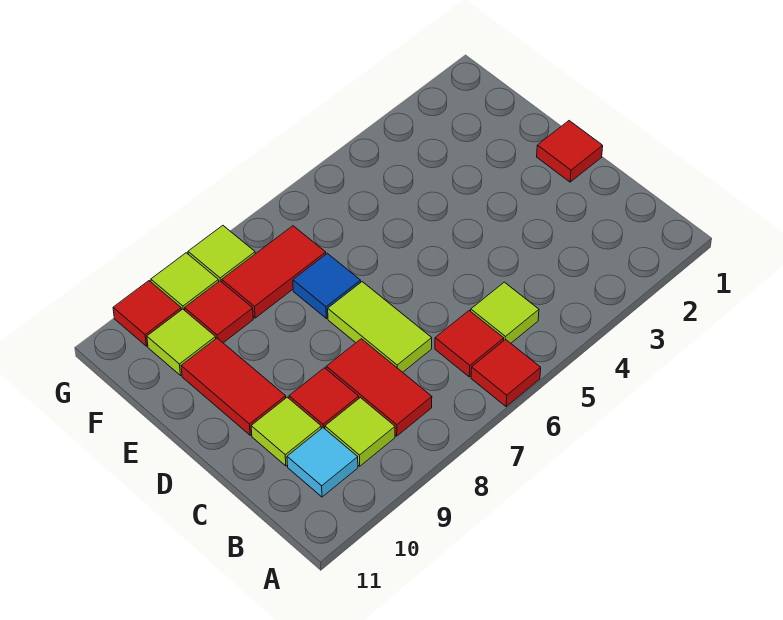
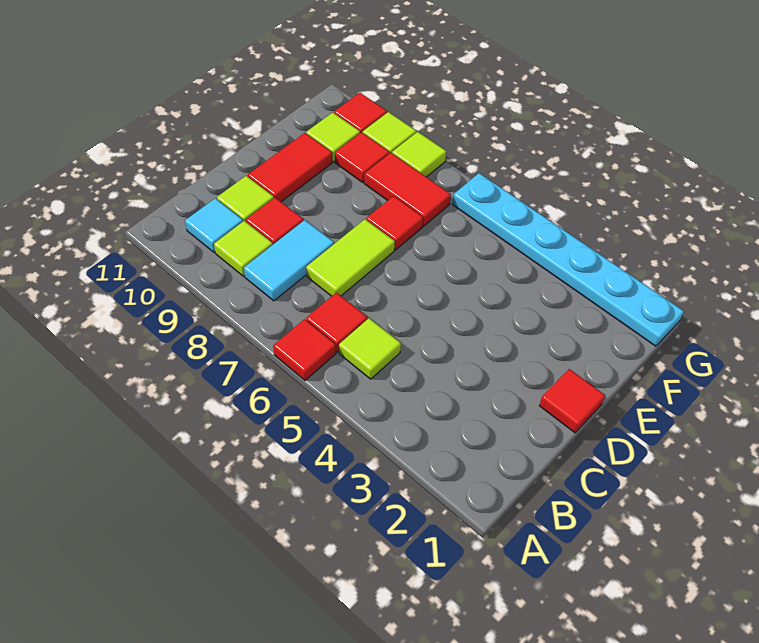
red tile B8:C8 level 1 -> cyan tile B8:C8 level 1
blue tile E7 level 1 -> red tile E7 level 1
none -> cyan plate G1:G6 level 1

